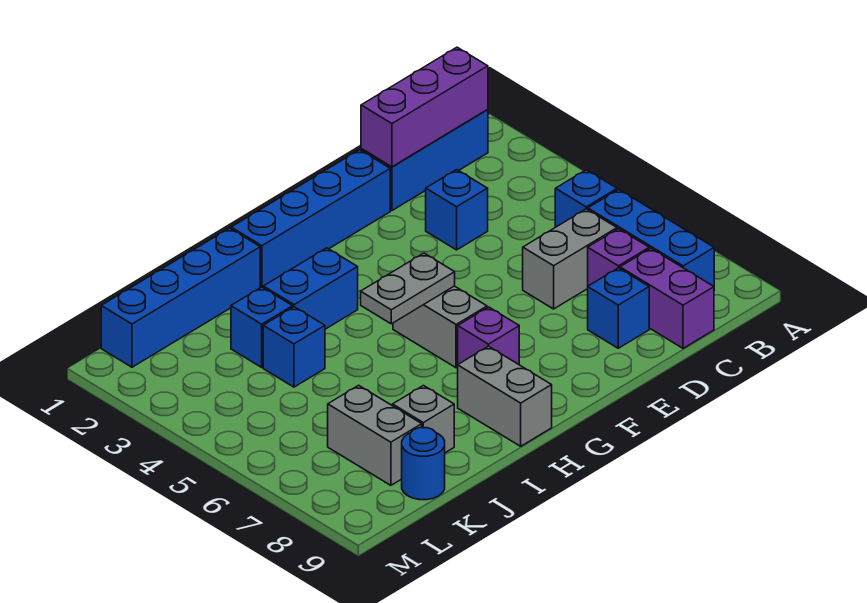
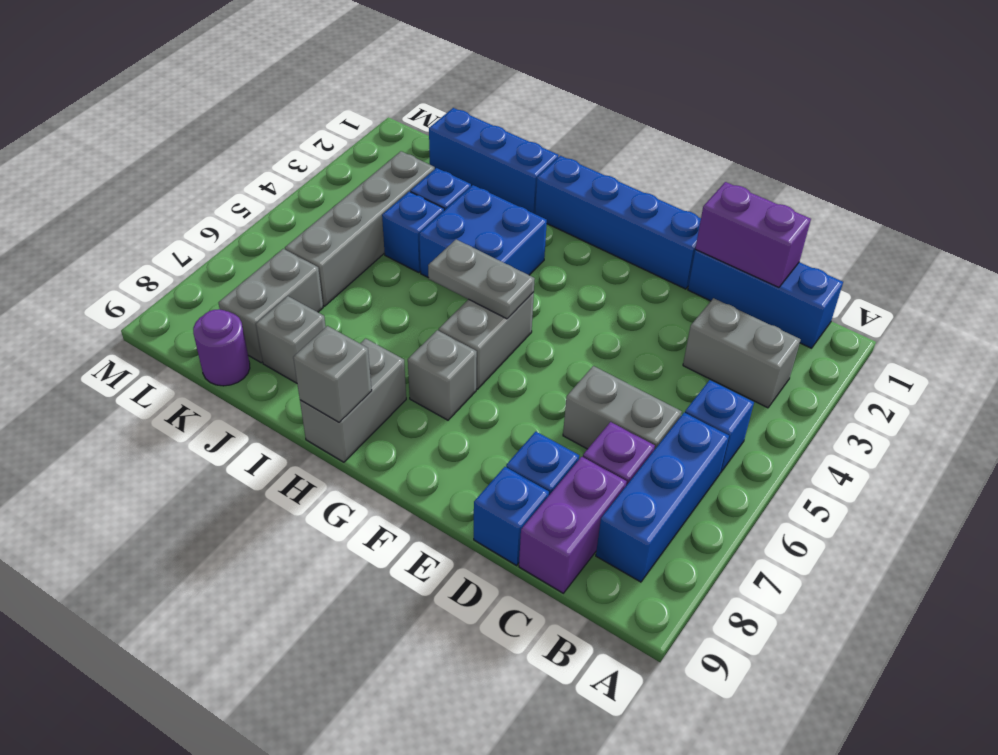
purple brick B1:D1 level 2 -> purple brick C1:D1 level 2
none -> grey brick B3:C3 level 1
blue brick D3 level 1 -> blue brick D9 level 1
purple brick G7 level 1 -> grey brick G7 level 1
blue brick H3:I3 level 1 -> blue brick H3:I4 level 1
none -> grey brick H9 level 2
blue brick I1:L1 level 1 -> blue brick I1:K1 level 1
none -> grey brick K3:K6 level 1
blue round brick K9 level 1 -> purple round brick K9 level 1

